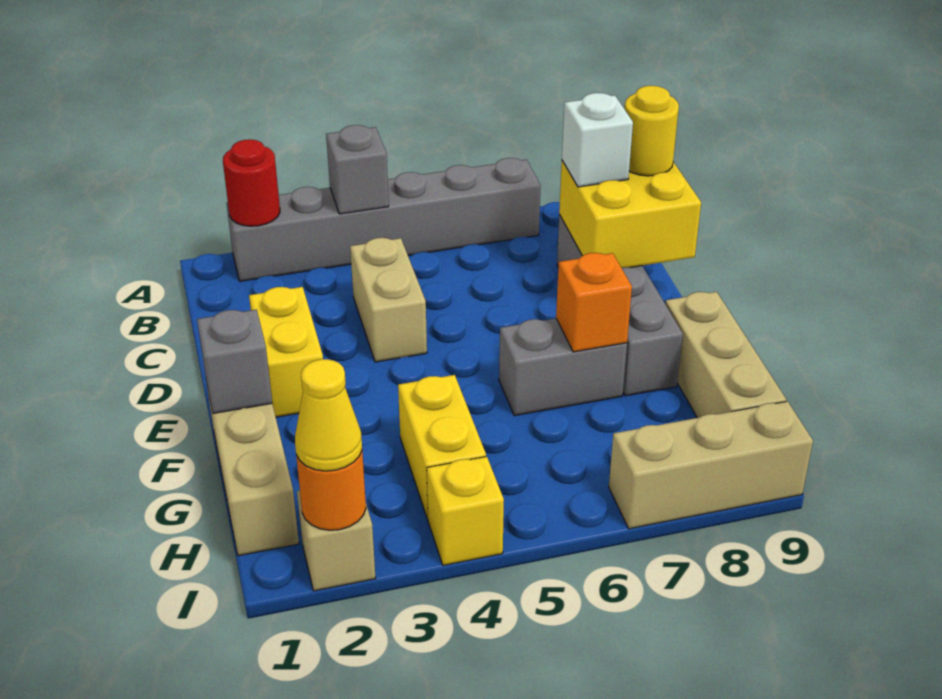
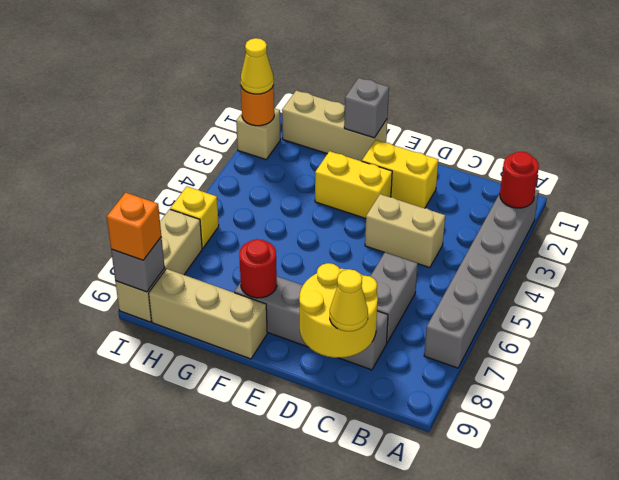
grey brick A4 level 2 -> grey brick I9 level 2
yellow brick C8:D9 level 2 -> yellow round brick C8:D9 level 2
white brick C8 level 3 -> none
yellow round brick C9 level 3 -> yellow cone C9 level 3
grey brick F6:F7 level 1 -> grey brick C6:C7 level 1
orange brick F7 level 2 -> orange brick I9 level 3
none -> red round brick F8 level 2
yellow brick G4:H4 level 1 -> yellow brick E3:F3 level 1
yellow brick I4 level 1 -> yellow brick I6 level 1

